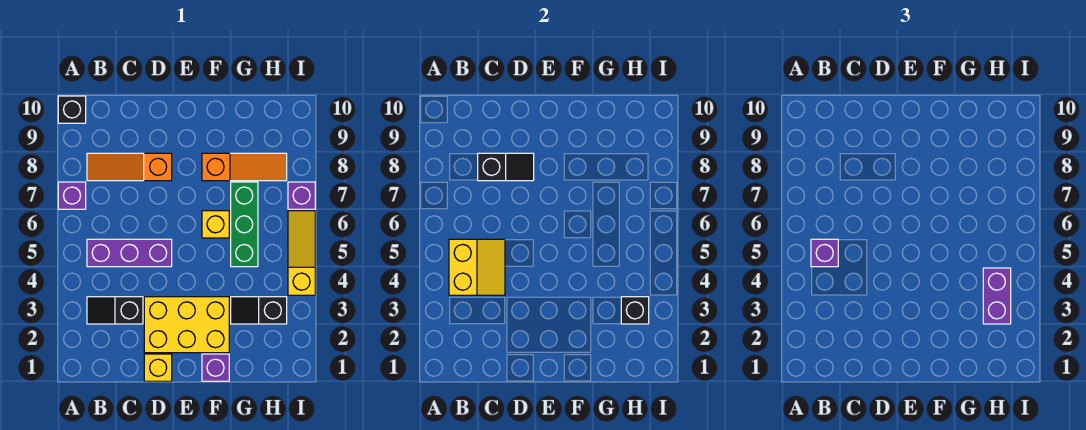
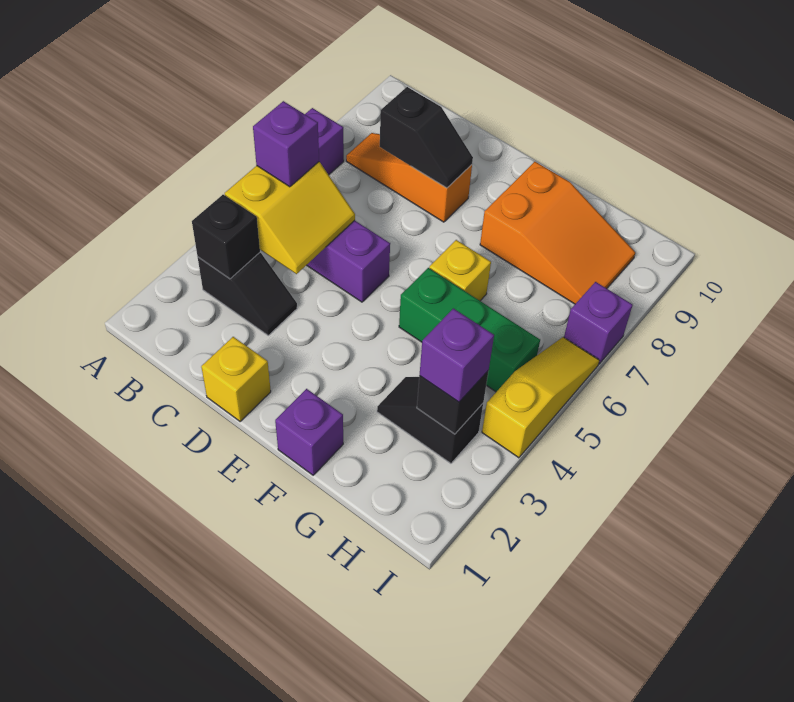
black brick A10 level 1 -> black brick B3 level 2
black slope B3:C3 level 1 top C -> black slope B3:C3 level 1 top B
yellow brick D2:F3 level 1 -> none
orange slope F8:H8 level 1 top F -> orange slope F8:H9 level 1 top F
green brick G5:G7 level 1 -> green brick F5:H5 level 1
purple brick H3:H4 level 3 -> purple brick H3 level 3

